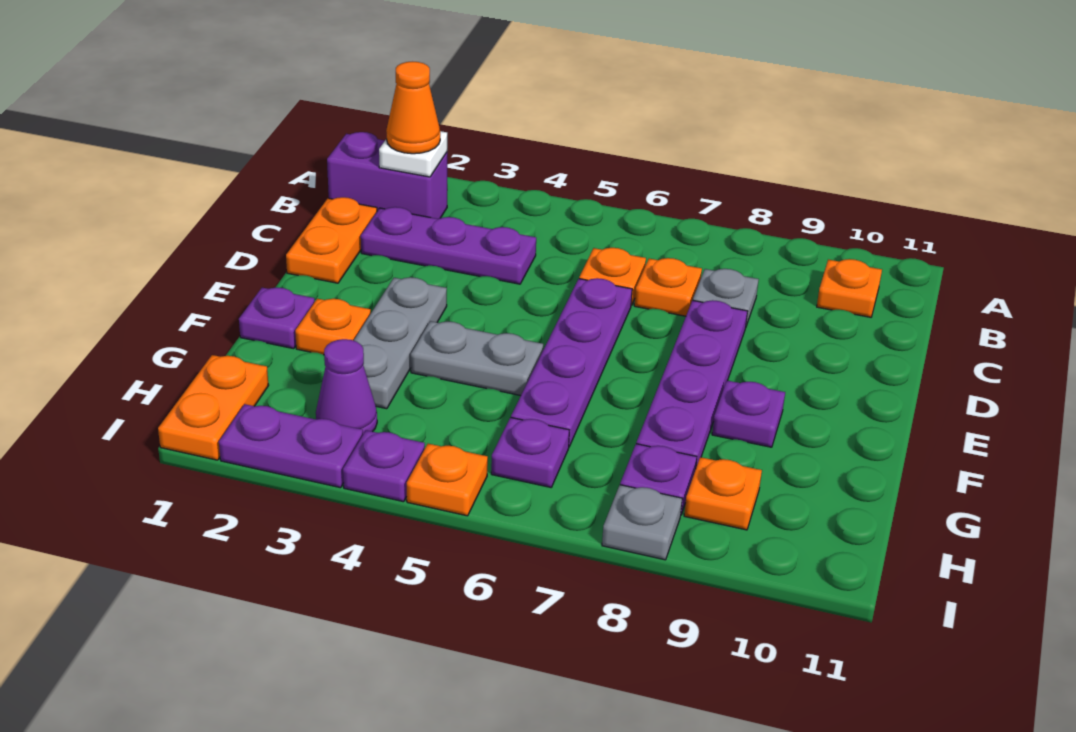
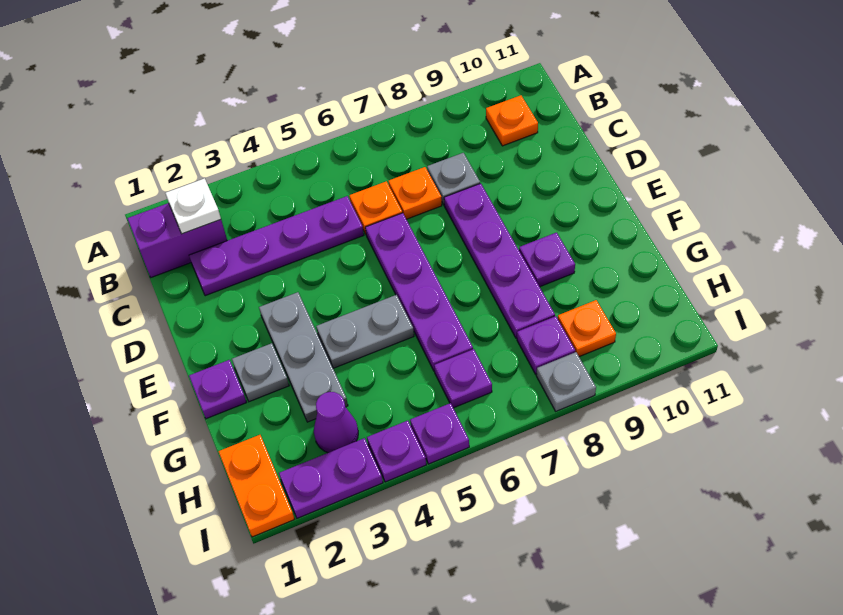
orange cone B2 level 3 -> none
orange plate C1:D1 level 1 -> none
purple plate C2:C4 level 1 -> purple plate C2:C5 level 1
orange plate F2 level 1 -> grey plate F2 level 1
orange plate I5 level 1 -> purple plate I5 level 1

